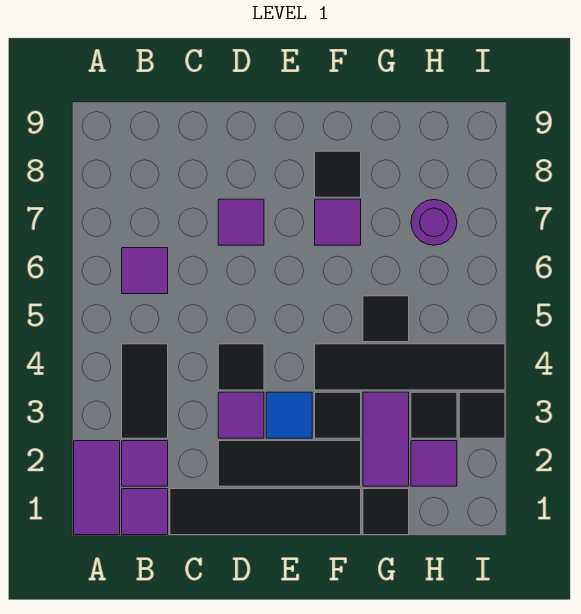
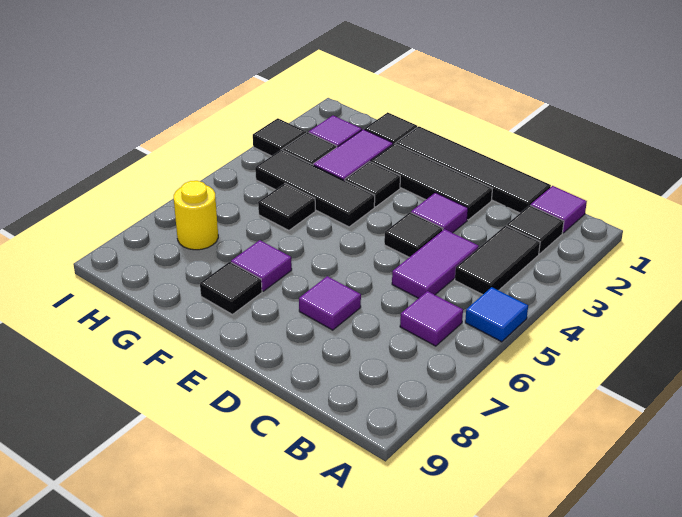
purple tile A1:A2 level 1 -> purple tile C4:C5 level 1
purple tile B2 level 1 -> black tile B2 level 1
blue tile E3 level 1 -> blue tile A5 level 1
black tile F4:I4 level 1 -> black tile F4:H4 level 1
purple round brick H7 level 1 -> yellow round brick H7 level 1

